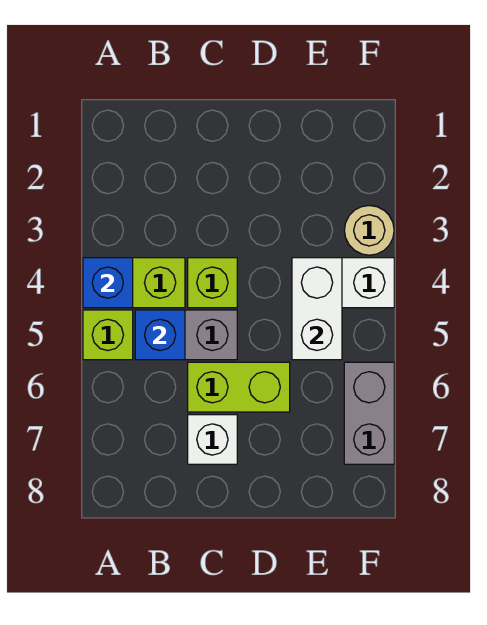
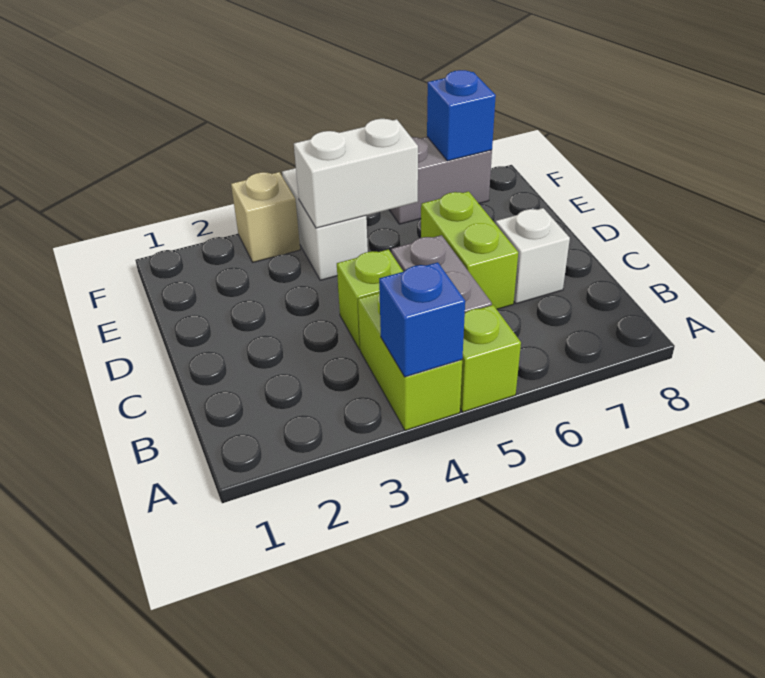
blue brick B5 level 2 -> blue brick F7 level 2
tan round brick F3 level 1 -> tan brick F3 level 1

